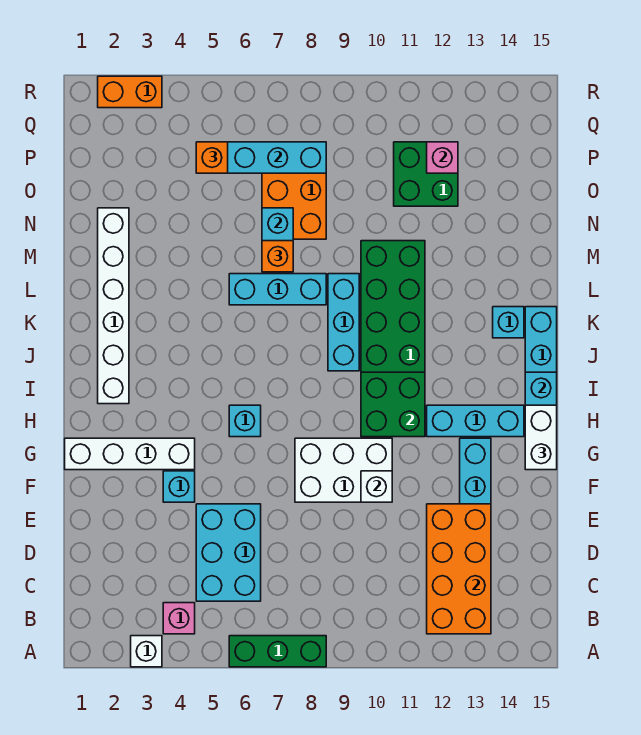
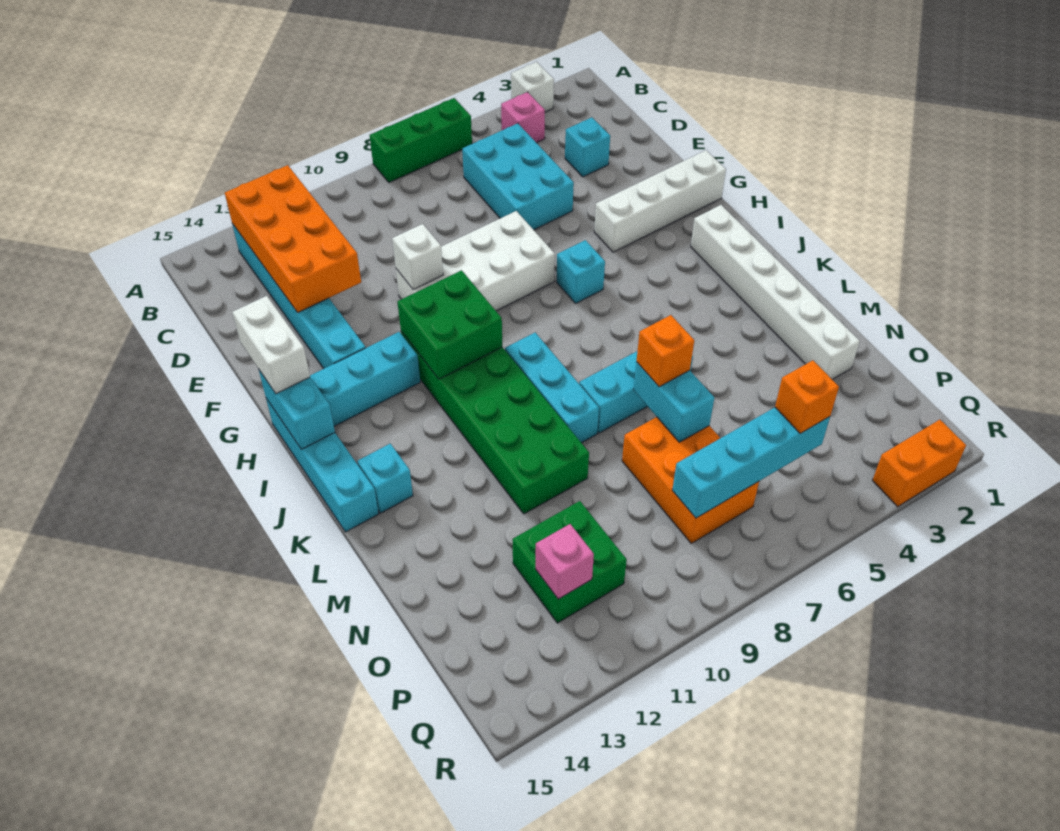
cyan brick F4 level 1 -> cyan brick D3 level 1
white brick F8:G10 level 1 -> white brick F7:G10 level 1

